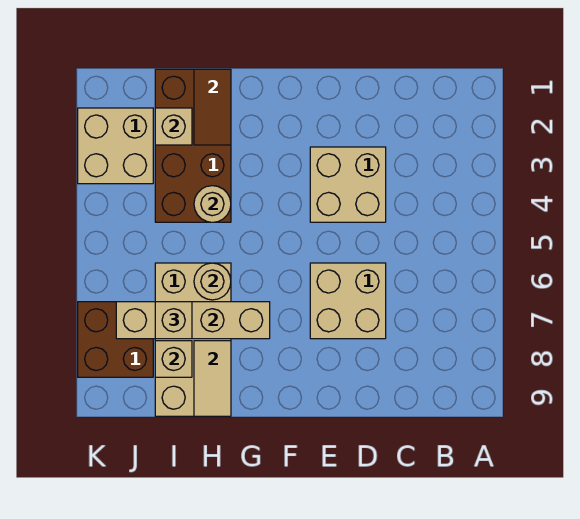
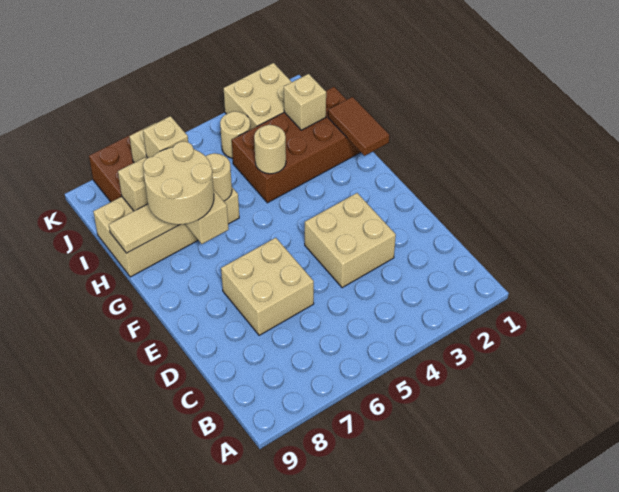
none -> tan round brick G7:H8 level 3
brown tile H1:H2 level 2 -> brown tile G1:H1 level 2
none -> tan round brick J4 level 1

